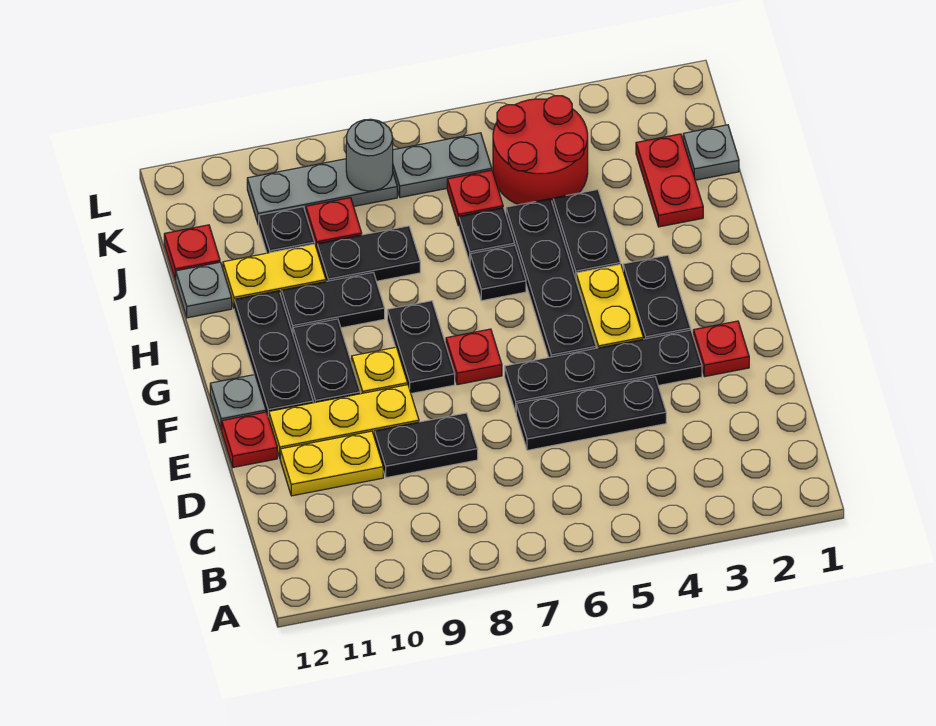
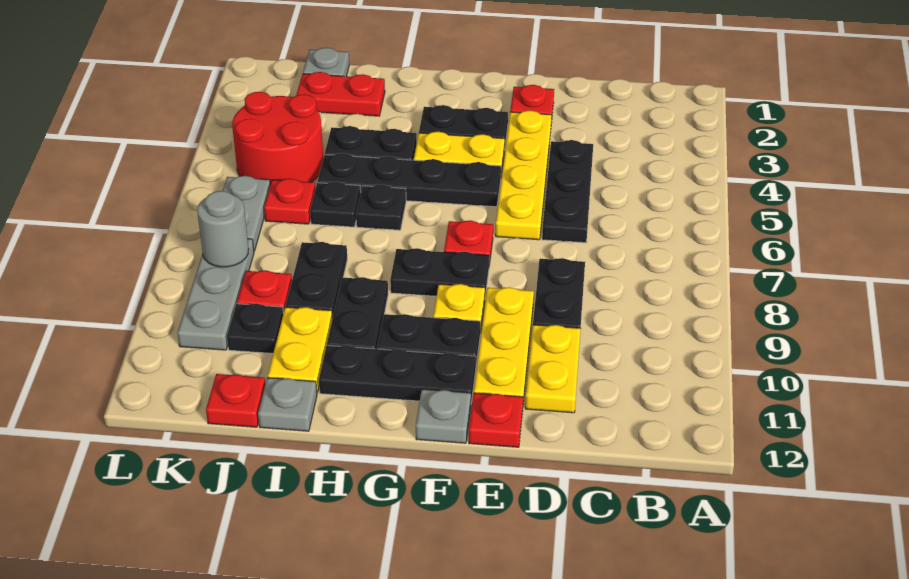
black plate E3:E6 level 1 -> yellow plate E3:E6 level 1

